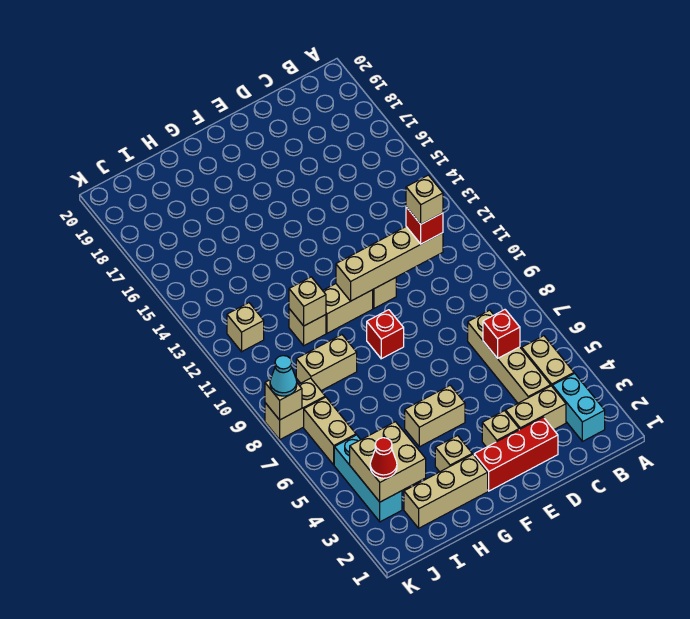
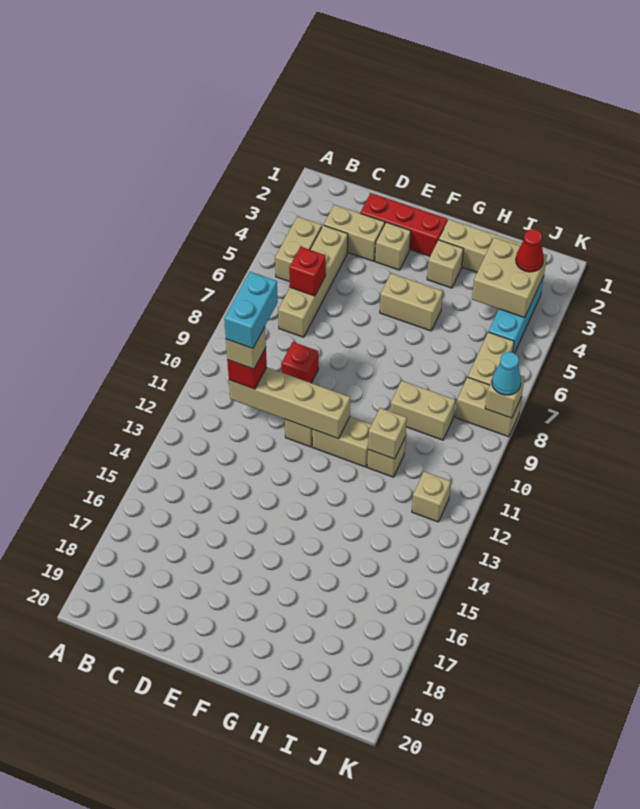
cyan brick B2:B3 level 1 -> cyan brick C10:C11 level 5
red brick F9 level 1 -> red brick D9 level 1

